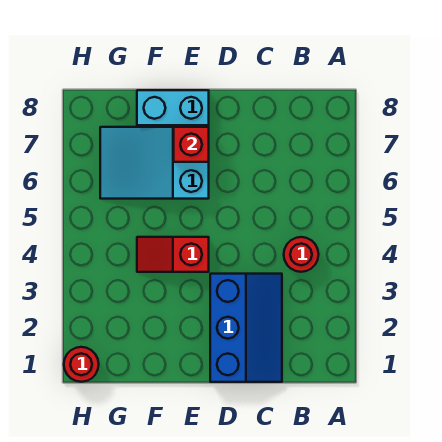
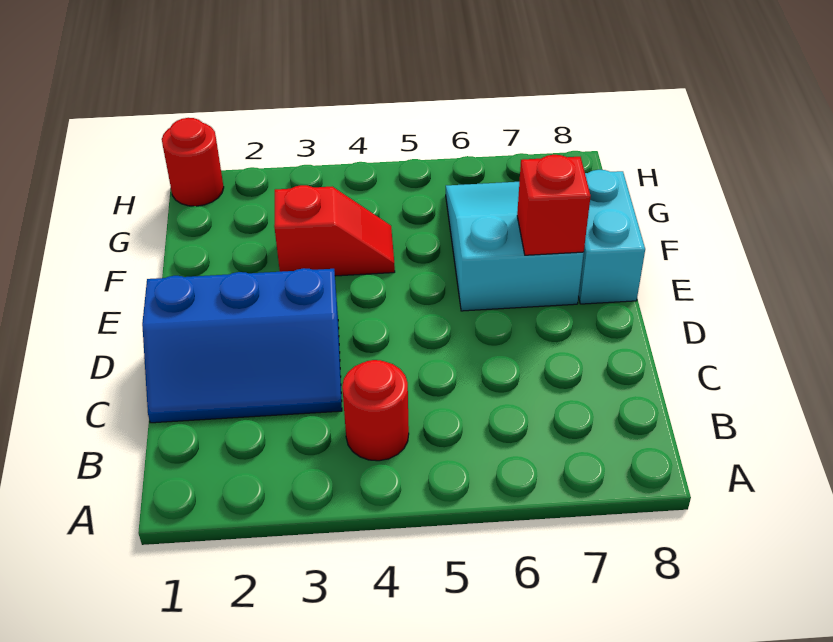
red slope E4:F4 level 1 top E -> red slope F3:F4 level 1 top 3

